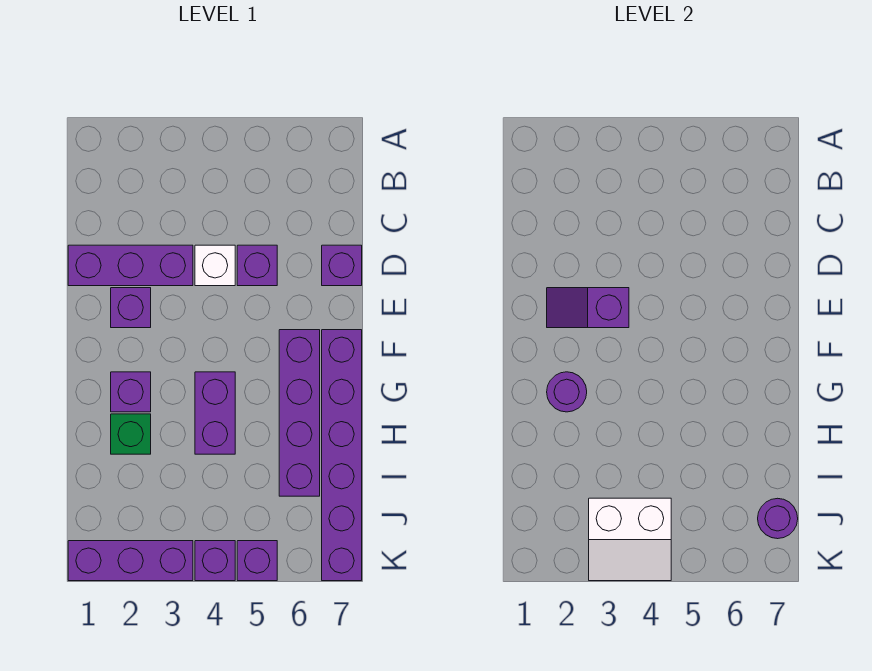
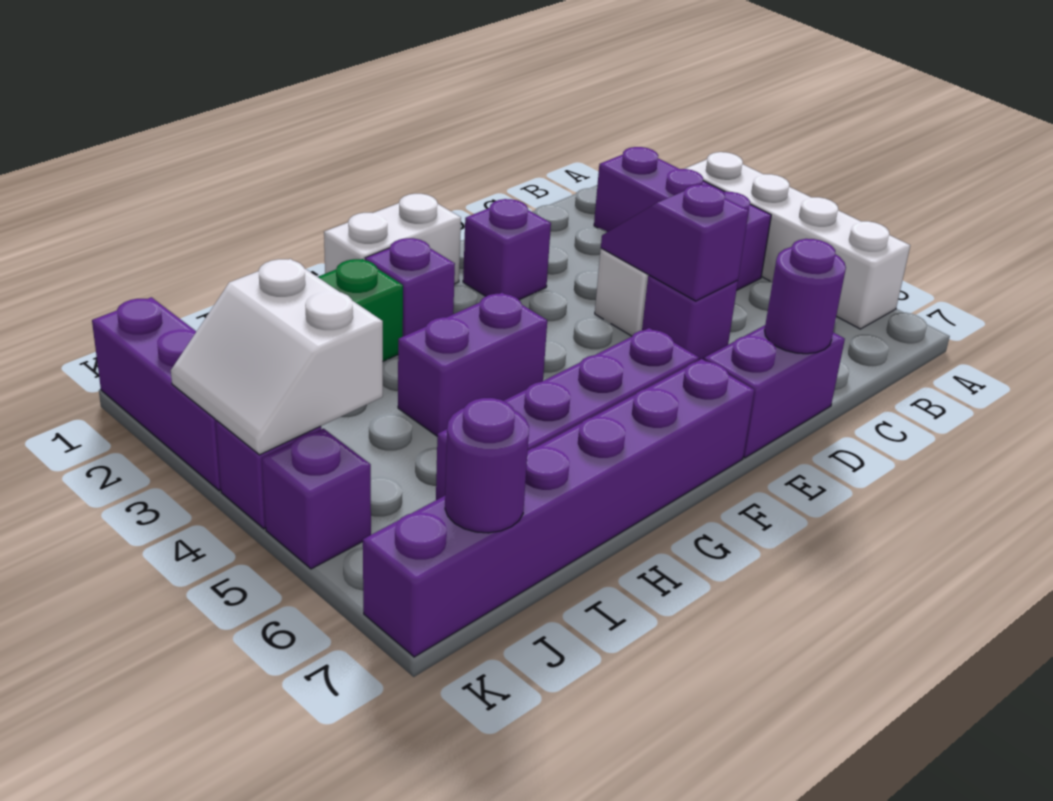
none -> white brick A3:A6 level 1
purple brick D1:D3 level 1 -> purple brick B2:B4 level 1
purple brick D7 level 1 -> purple brick D7:E7 level 1
purple slope E2:E3 level 2 top 3 -> purple slope D4:D5 level 2 top 5
none -> white brick F1:G1 level 1
purple round brick G2 level 2 -> purple round brick D7 level 2

